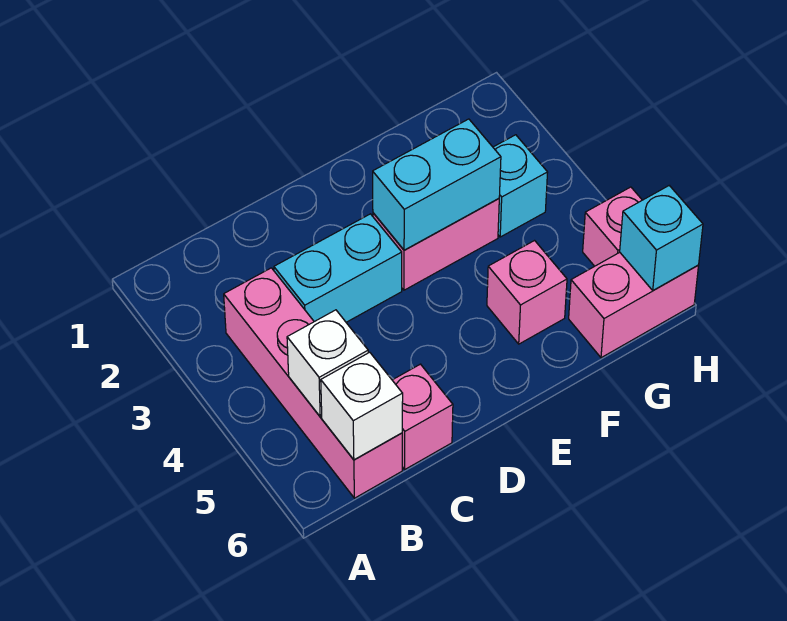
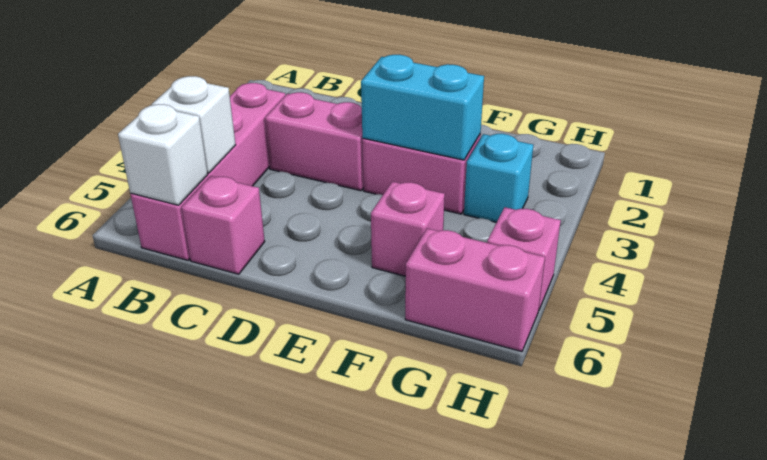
cyan brick C3:D3 level 1 -> pink brick C3:D3 level 1
cyan brick H6 level 2 -> none

